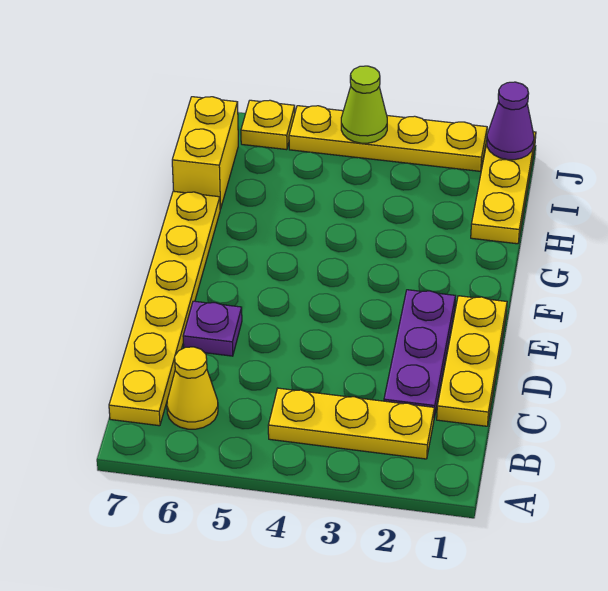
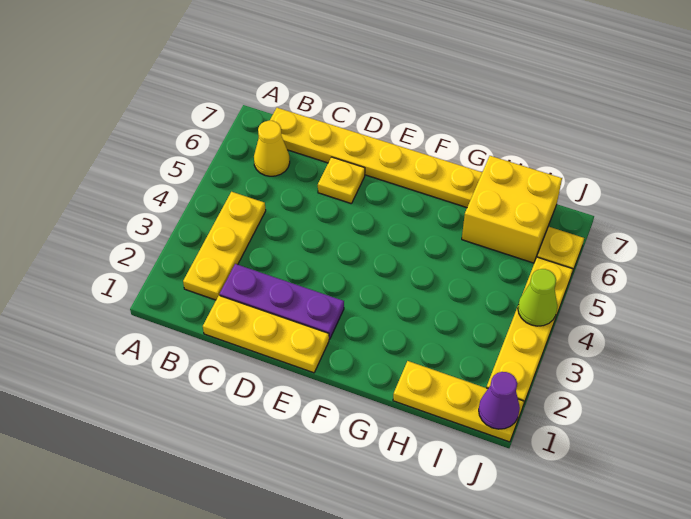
purple plate D6 level 1 -> yellow plate D6 level 1
yellow brick H7:I7 level 1 -> yellow brick H6:I7 level 1

